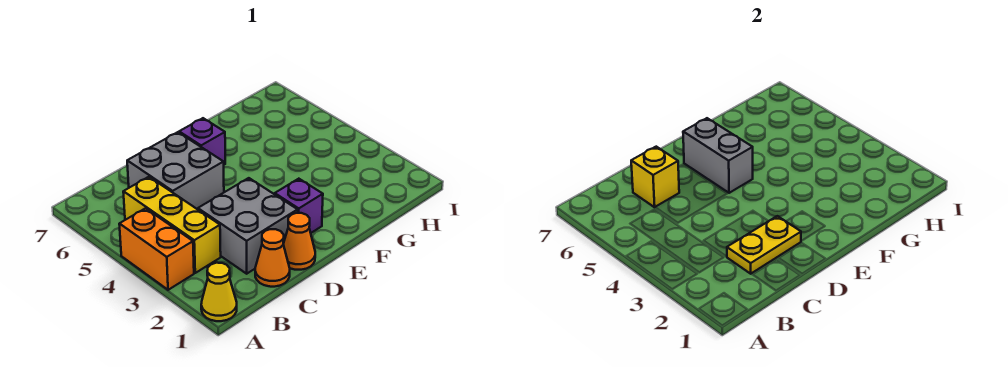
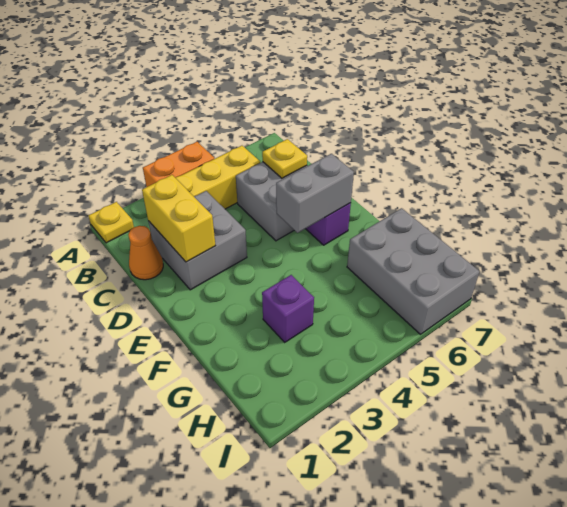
yellow cone A1 level 1 -> yellow plate A1 level 1
yellow plate C2:D2 level 2 -> yellow brick C2:D2 level 2
yellow brick C6 level 2 -> yellow plate C6 level 2
orange cone D1 level 1 -> none
purple brick E2 level 1 -> purple brick G3 level 1
none -> grey brick G6:I7 level 1

